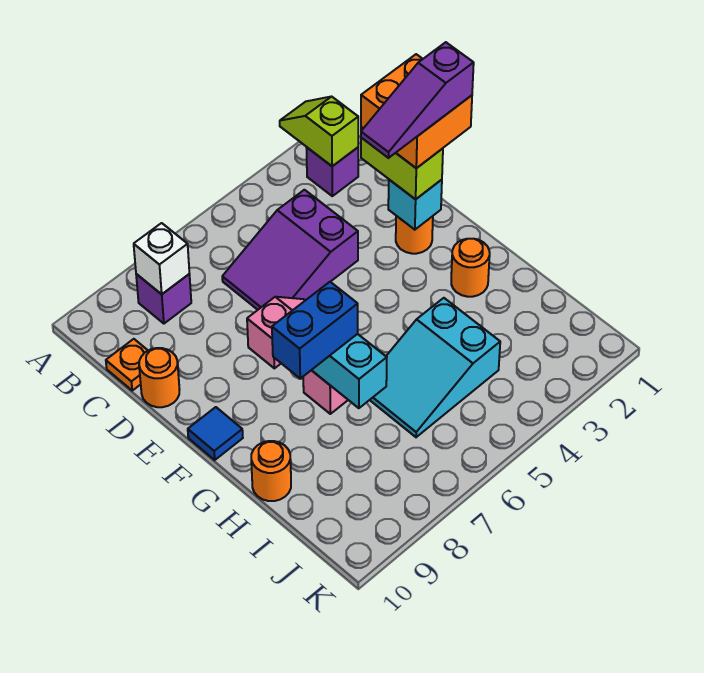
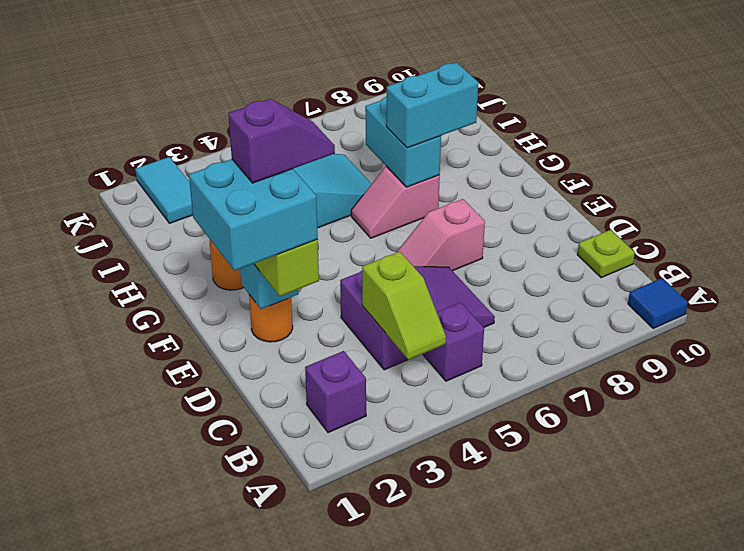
lime slope A2:B2 level 2 top B -> lime slope B4:C4 level 2 top C
purple brick B8 level 1 -> purple brick B5 level 1
white brick B8 level 2 -> none
orange plate C10 level 1 -> lime plate C10 level 1
orange brick D1:E2 level 4 -> cyan brick D1:E2 level 4
orange round brick D10 level 1 -> none
purple slope E1:E3 level 5 top 1 -> purple slope E2:E3 level 5 top 2
blue tile F10 level 1 -> blue tile A10 level 1
blue brick G7:G8 level 3 -> cyan brick G7:G8 level 3
orange round brick H10 level 1 -> none
none -> cyan tile J2:K2 level 1

